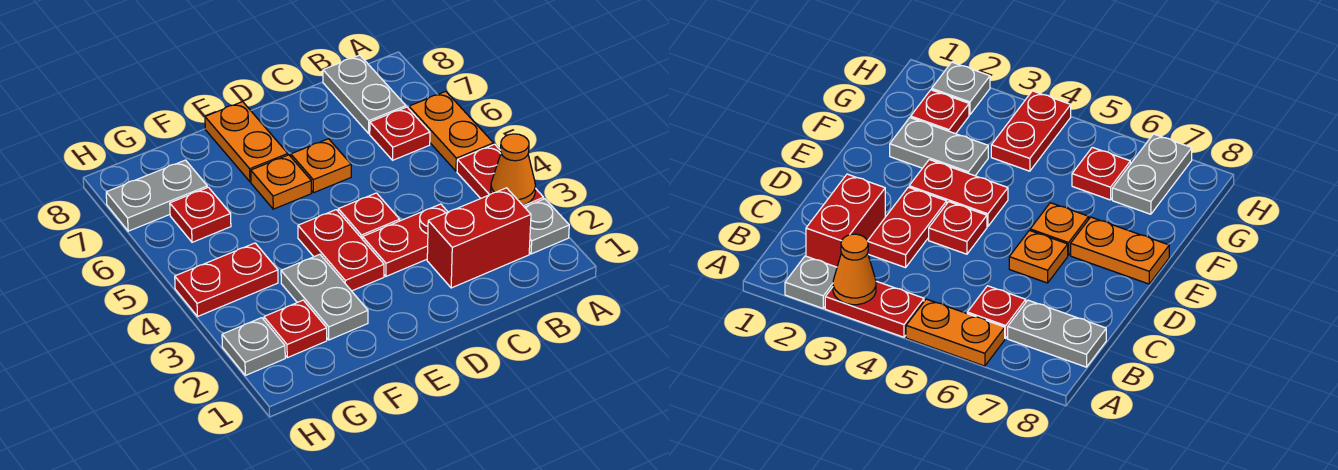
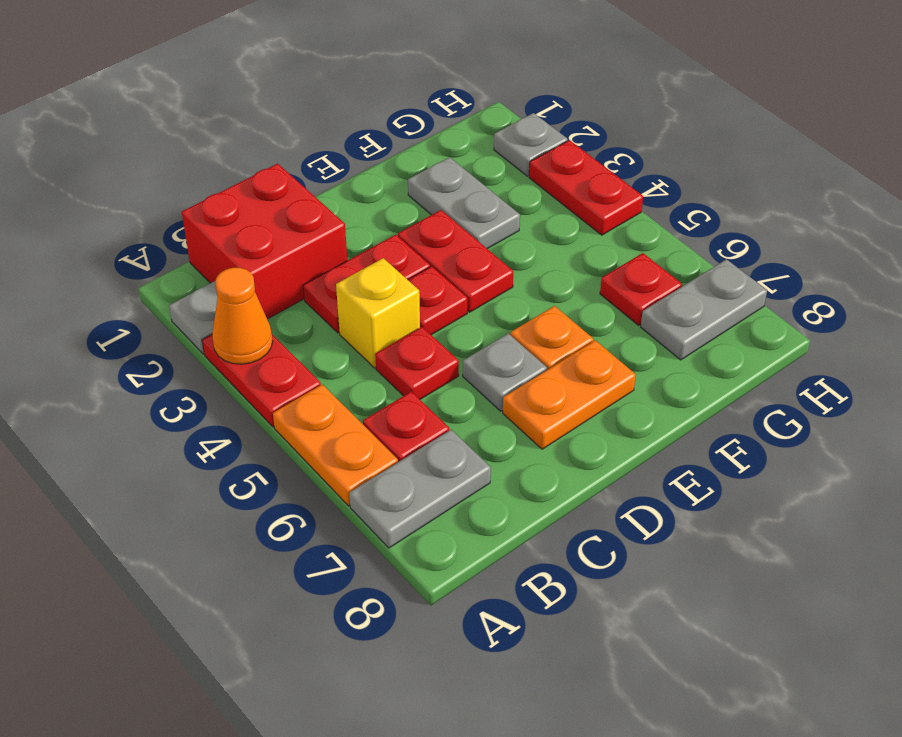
red brick B2:C2 level 1 -> red brick B1:C2 level 1
grey plate B7:B8 level 1 -> grey plate A7:B7 level 1
none -> yellow brick C4 level 1
orange plate D6 level 1 -> grey plate D6 level 1
orange plate E7:E8 level 1 -> orange plate D7:E7 level 1
red plate G2 level 1 -> red plate C5 level 1
red plate G4:H4 level 1 -> red plate H3:H4 level 1

